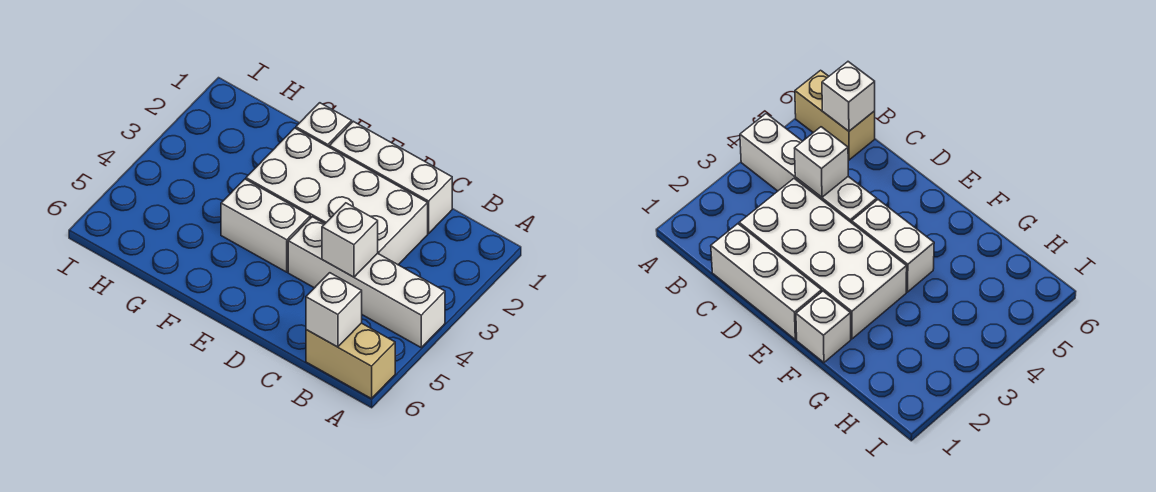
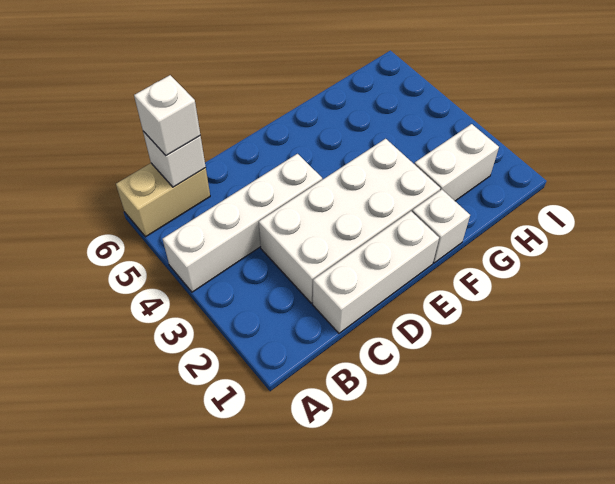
white brick C4 level 2 -> white brick B6 level 3
white brick E4:F4 level 1 -> white brick G2:H2 level 1

